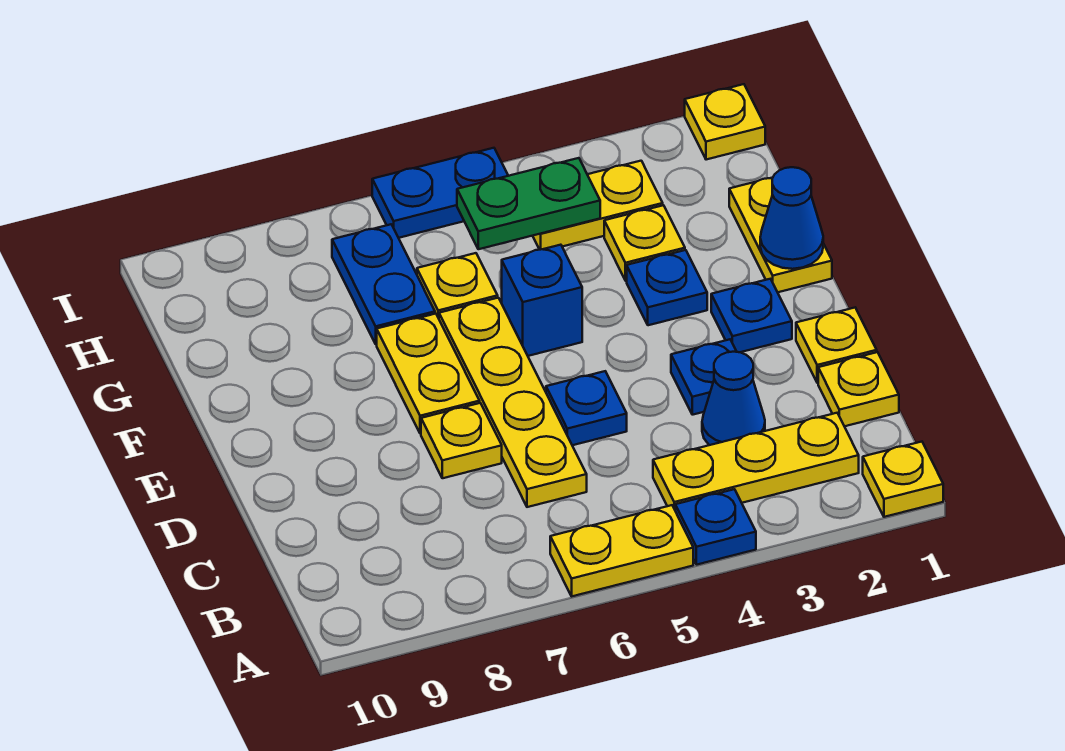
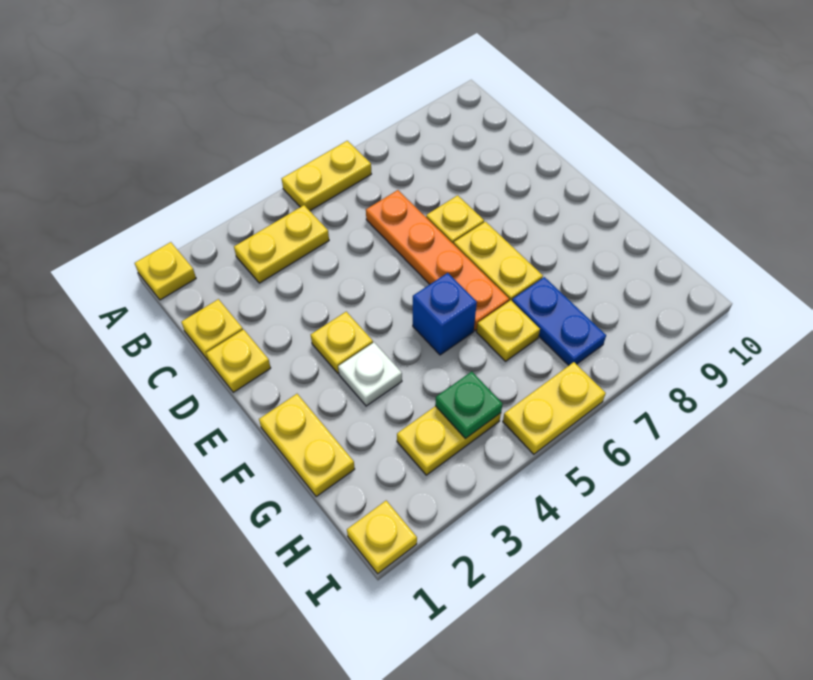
blue plate A4 level 1 -> none
yellow plate B2:B4 level 1 -> yellow plate B3:B4 level 1
blue cone C3 level 1 -> none
yellow plate C6:F6 level 1 -> orange plate C6:F6 level 1
blue plate D3 level 1 -> none
blue plate D5 level 1 -> none
blue plate E2 level 1 -> none
blue cone F1 level 2 -> none
blue plate F3 level 1 -> white plate F3 level 1
yellow plate G3 level 1 -> yellow plate E3 level 1
green plate H4:H5 level 2 -> green plate H4 level 2
blue plate I5:I6 level 1 -> yellow plate I5:I6 level 1

